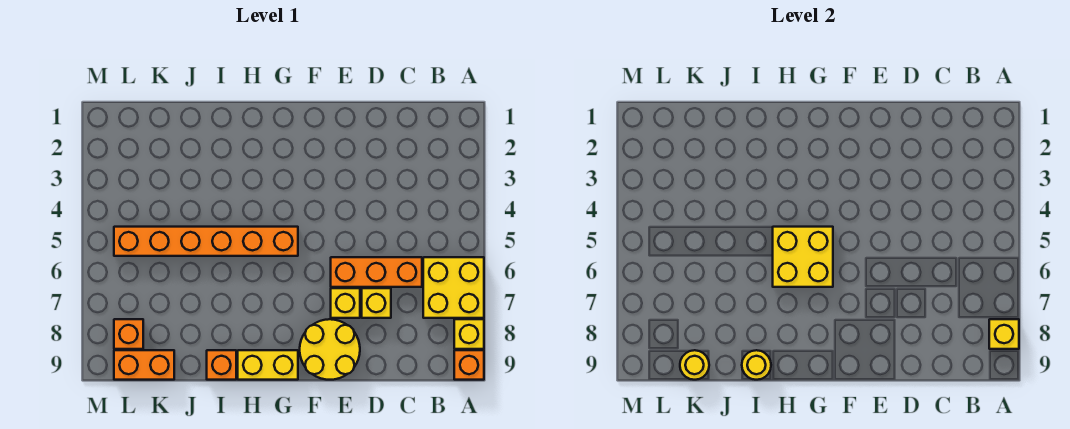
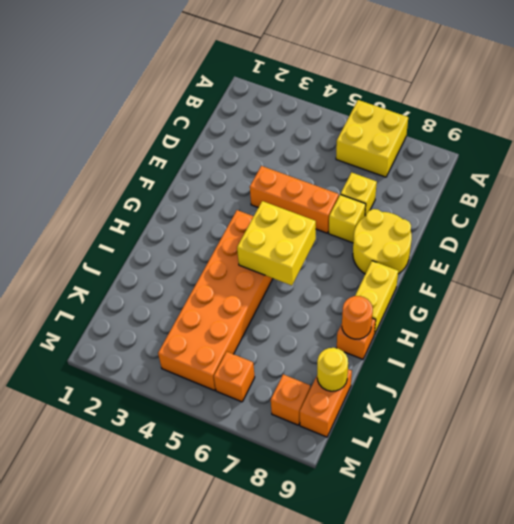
yellow brick A8 level 1 -> none
yellow brick A8 level 2 -> none
orange brick A9 level 1 -> orange brick L6 level 1
orange brick C6:E6 level 1 -> orange brick E4:E6 level 1
orange brick G5:L5 level 1 -> orange brick G4:L5 level 1
yellow round brick I9 level 2 -> orange round brick I9 level 2

